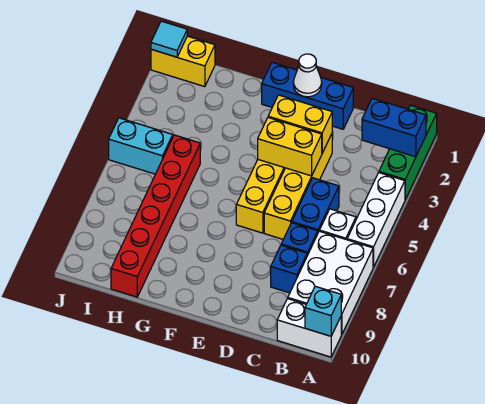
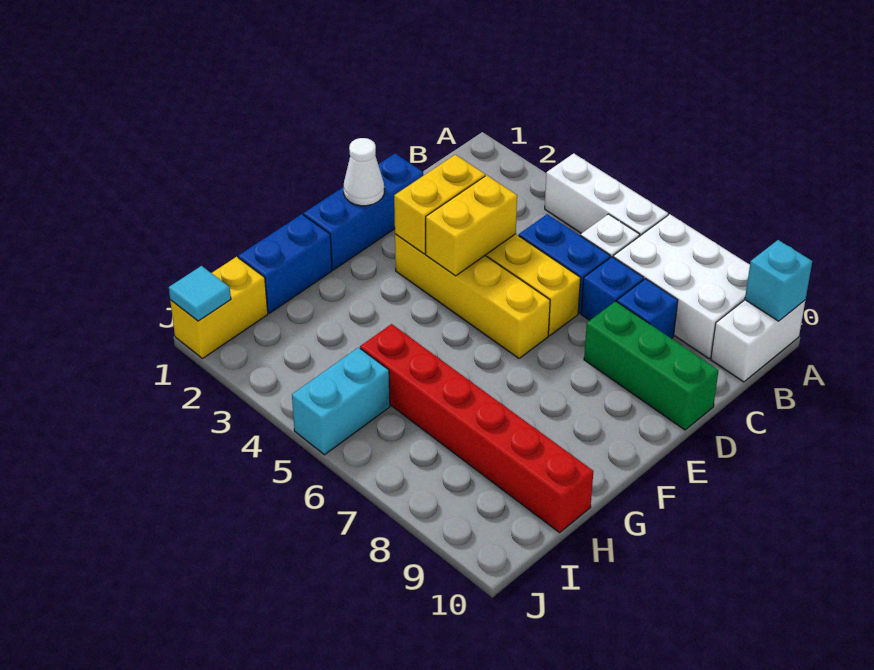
green brick A1:A3 level 1 -> green brick D8:D10 level 1
blue brick A2:B2 level 2 -> blue brick G1:H1 level 1

